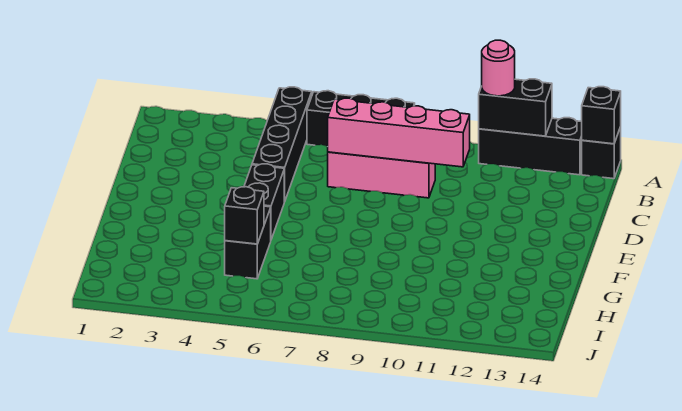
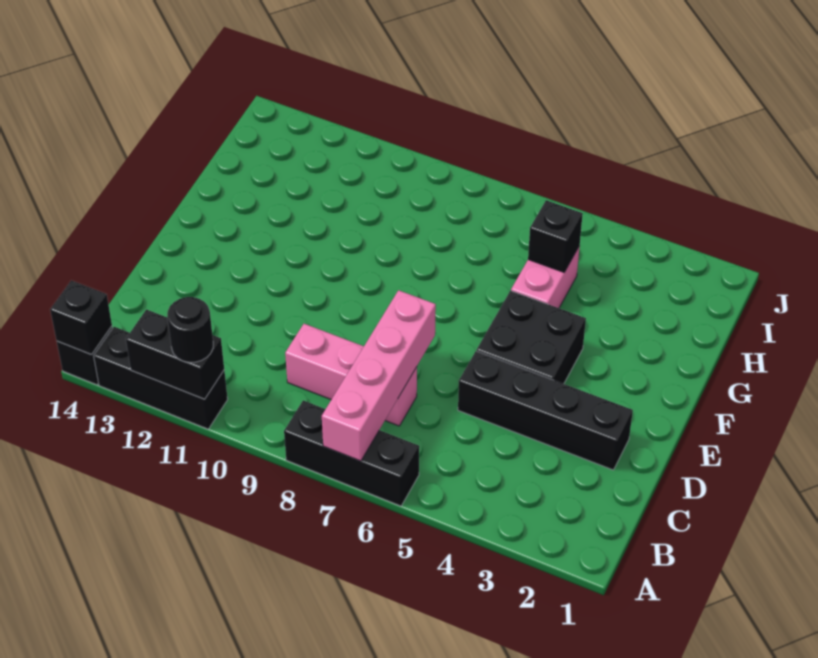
black brick A5:D5 level 1 -> black brick D2:D5 level 1
pink round brick A11 level 3 -> black round brick A11 level 3
pink brick C7:C10 level 2 -> pink brick A7:D7 level 2
black brick E5:F5 level 1 -> black brick E4:F5 level 1
black brick G5:H5 level 1 -> pink brick G5:H5 level 1

